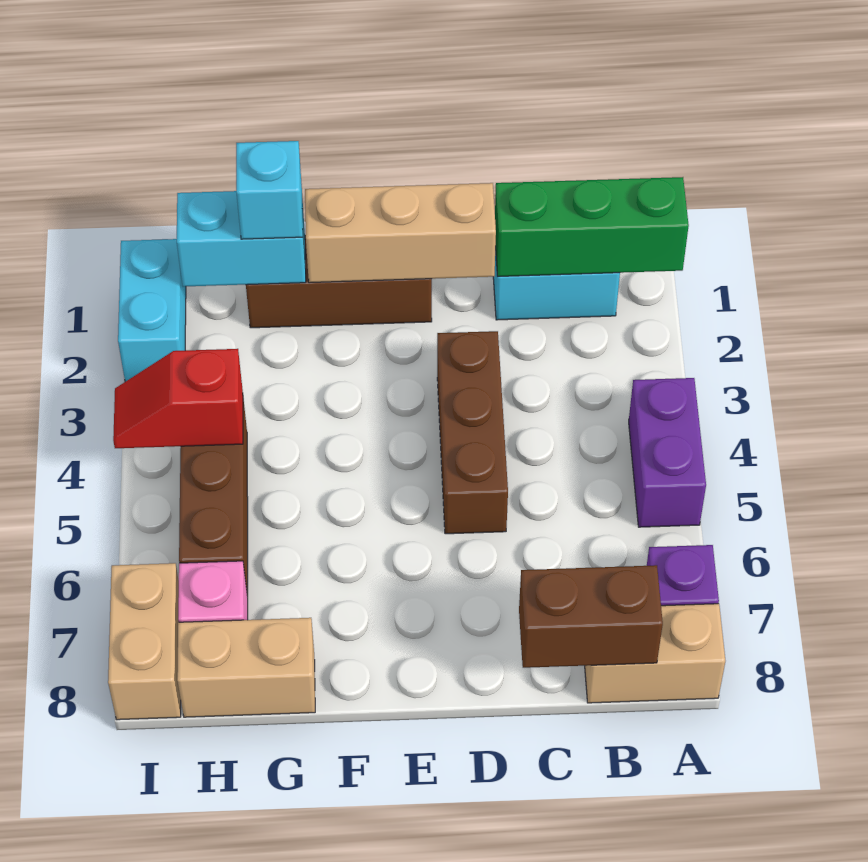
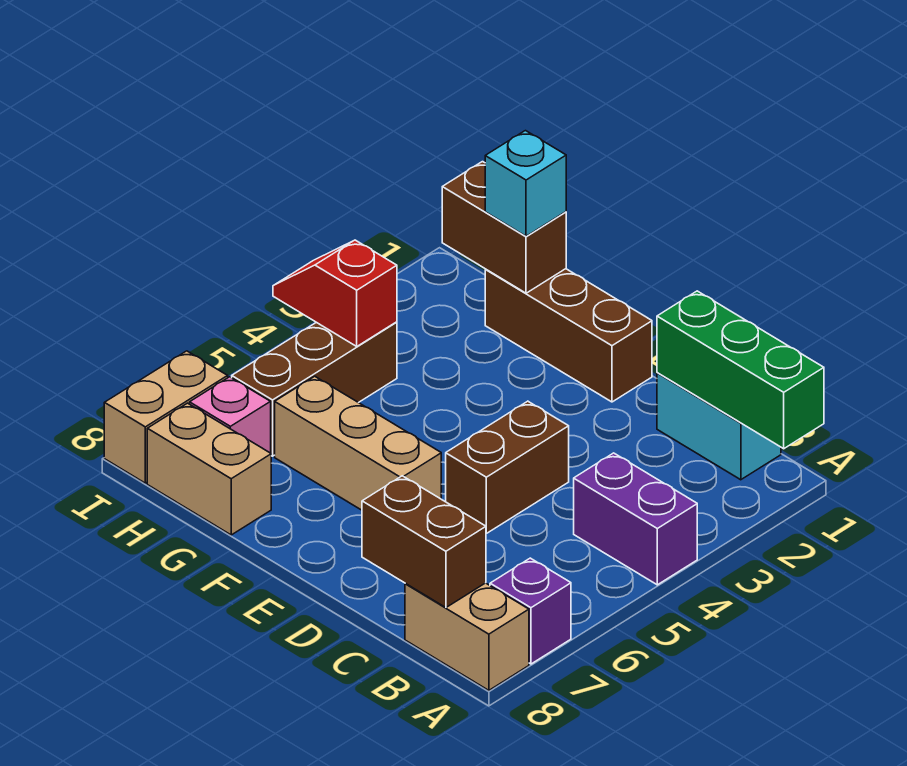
purple brick A4:A5 level 1 -> purple brick A4:B4 level 1
tan brick D1:F1 level 2 -> tan brick E6:G6 level 1
brown brick D3:D5 level 1 -> brown brick D4:D5 level 1
cyan brick G1:H1 level 2 -> brown brick G1:H1 level 2
cyan brick I1:I2 level 1 -> none

